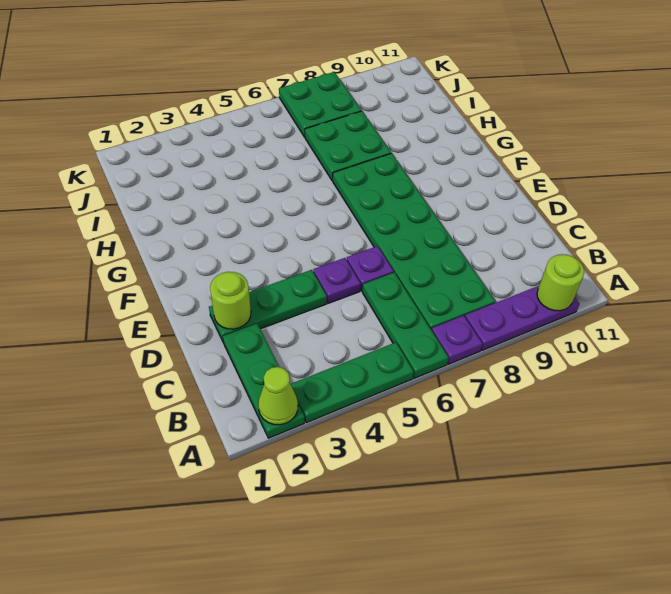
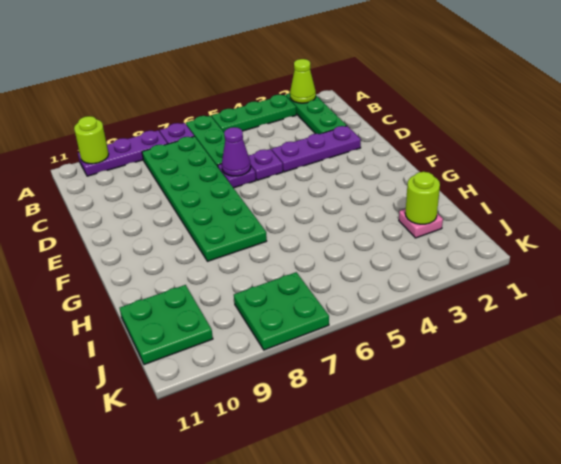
green plate D2:D4 level 1 -> purple plate D2:D4 level 1
lime round brick D2 level 2 -> lime round brick I2 level 2
none -> purple cone D6 level 2
green plate H7:I8 level 1 -> green plate I10:J11 level 1
none -> pink plate I2 level 1

